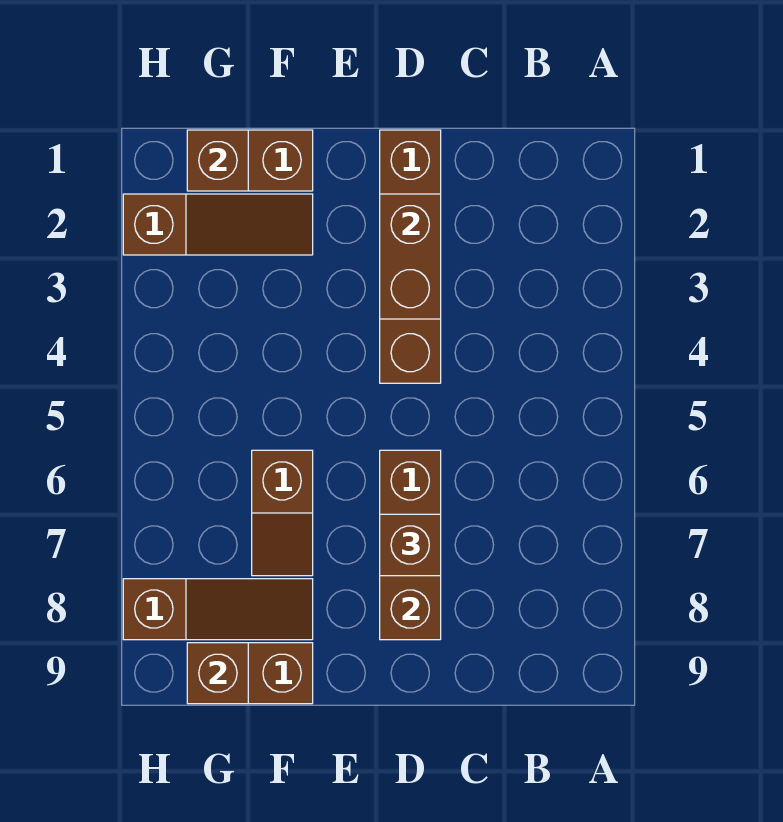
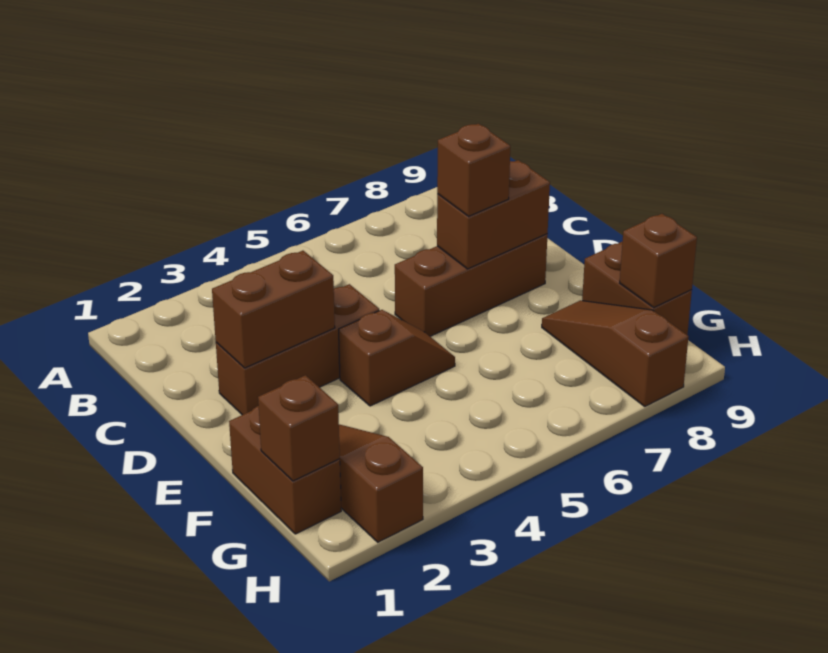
brown brick D1:D4 level 1 -> brown brick D2:D4 level 1
brown slope F6:F7 level 1 top 6 -> brown slope E4:E5 level 1 top 4

